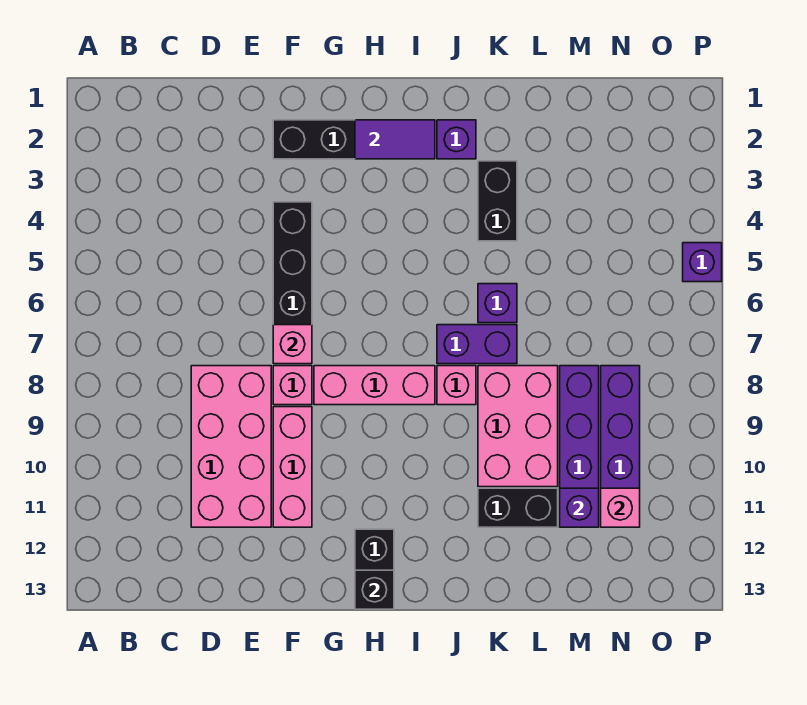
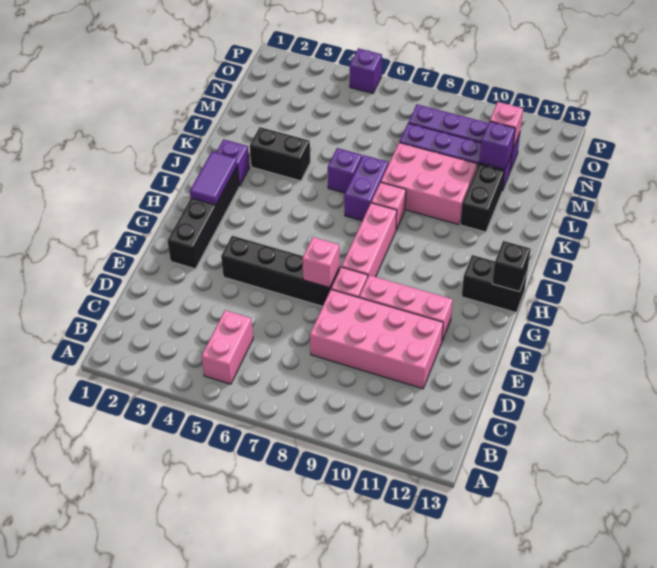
none -> pink brick B5:C5 level 1

